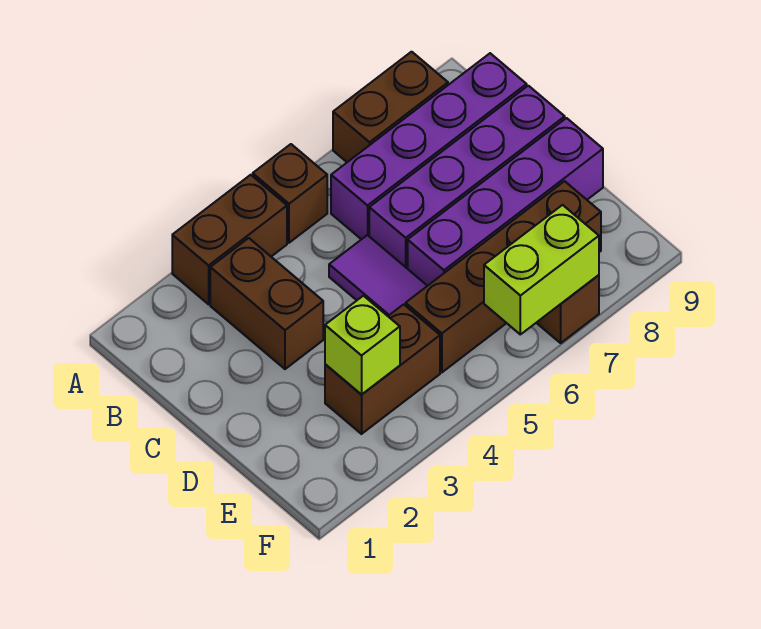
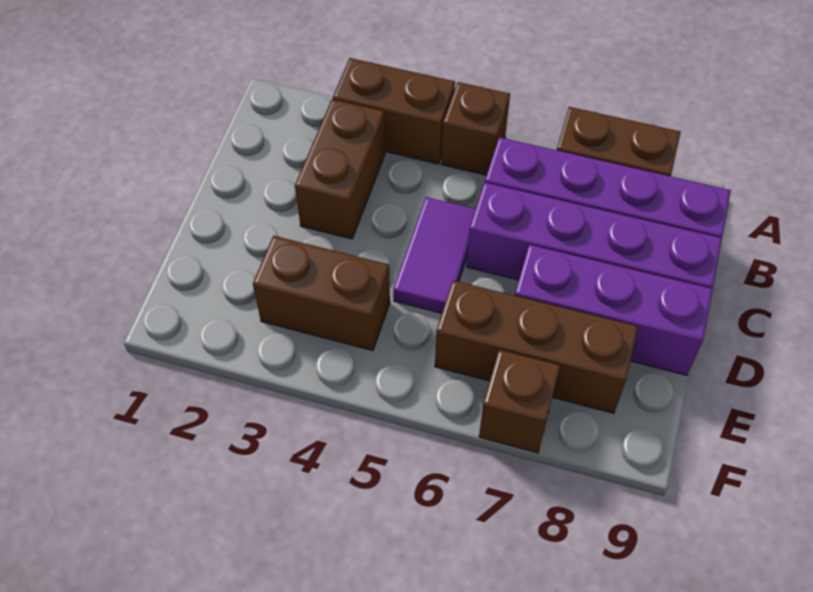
purple brick D6:D9 level 1 -> purple brick D7:D9 level 1
lime brick E3 level 2 -> none
brown brick E5:E8 level 1 -> brown brick E6:E8 level 1
lime brick F6:F7 level 2 -> none

